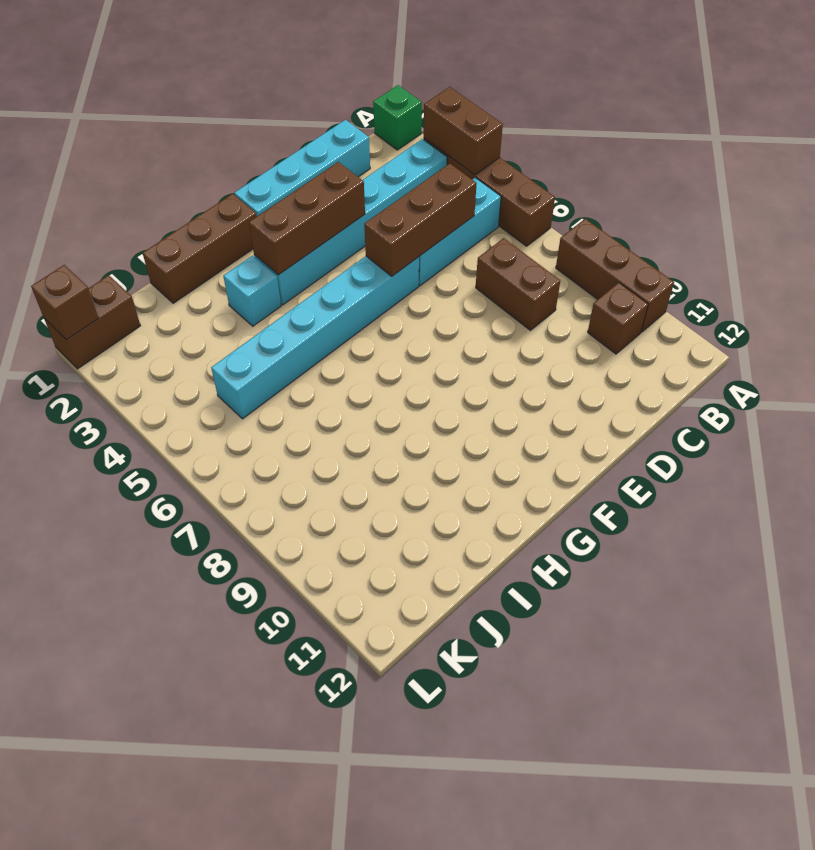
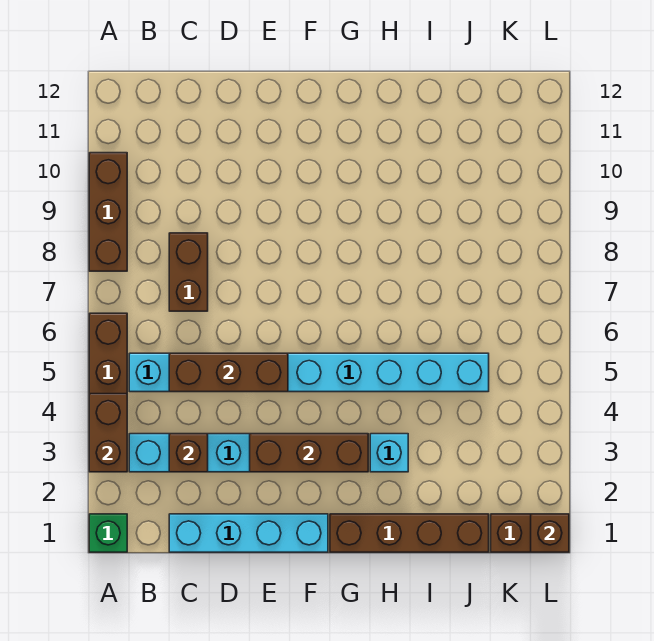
brown brick B10 level 1 -> brown brick C3 level 2
brown brick G1:I1 level 1 -> brown brick G1:J1 level 1

